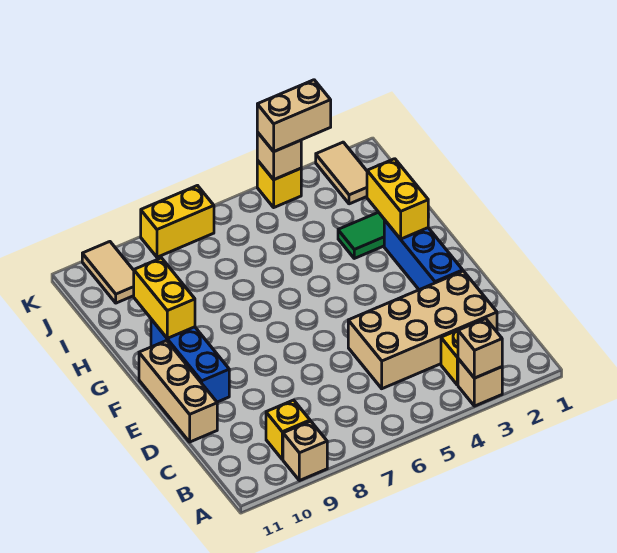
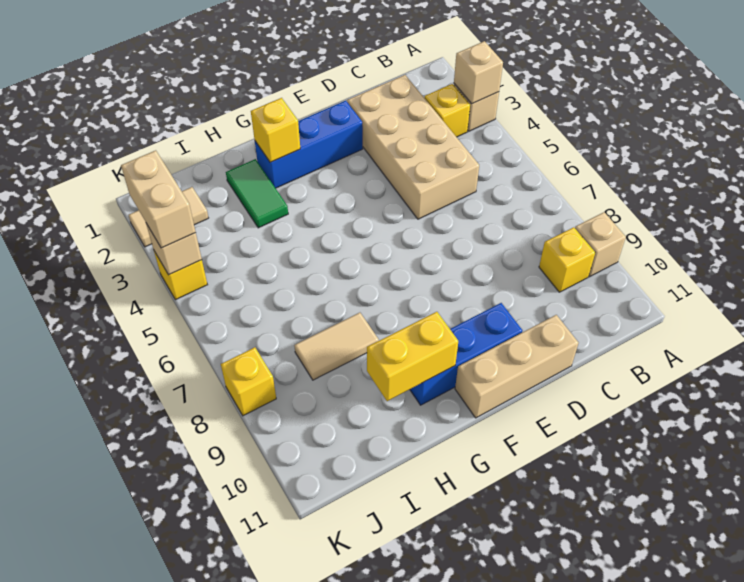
yellow brick G2:H2 level 2 -> yellow brick G2 level 2
tan tile J10:K10 level 1 -> tan tile H8:I8 level 1
yellow brick K7:K8 level 1 -> yellow brick K8 level 1

